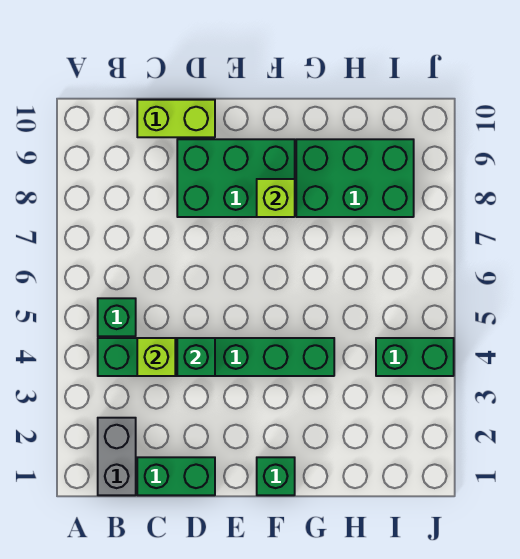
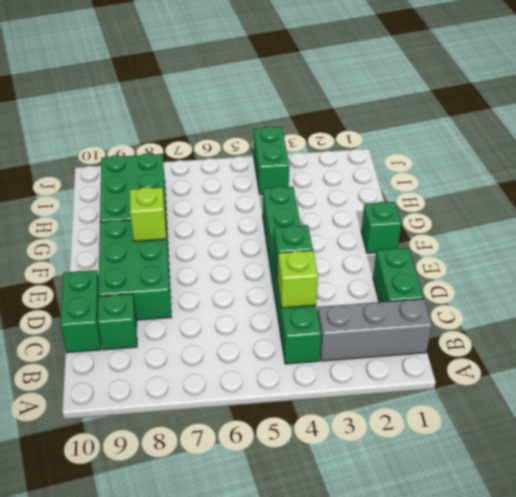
grey brick B1:B2 level 1 -> grey brick B1:B3 level 1
green brick B5 level 1 -> green brick C9 level 1
lime brick C10:D10 level 1 -> green brick C10:D10 level 1

